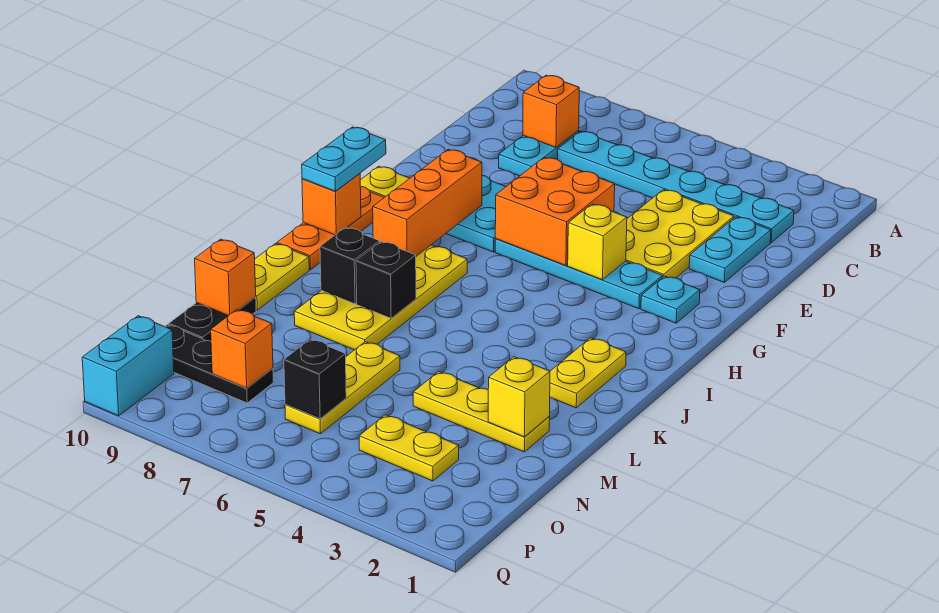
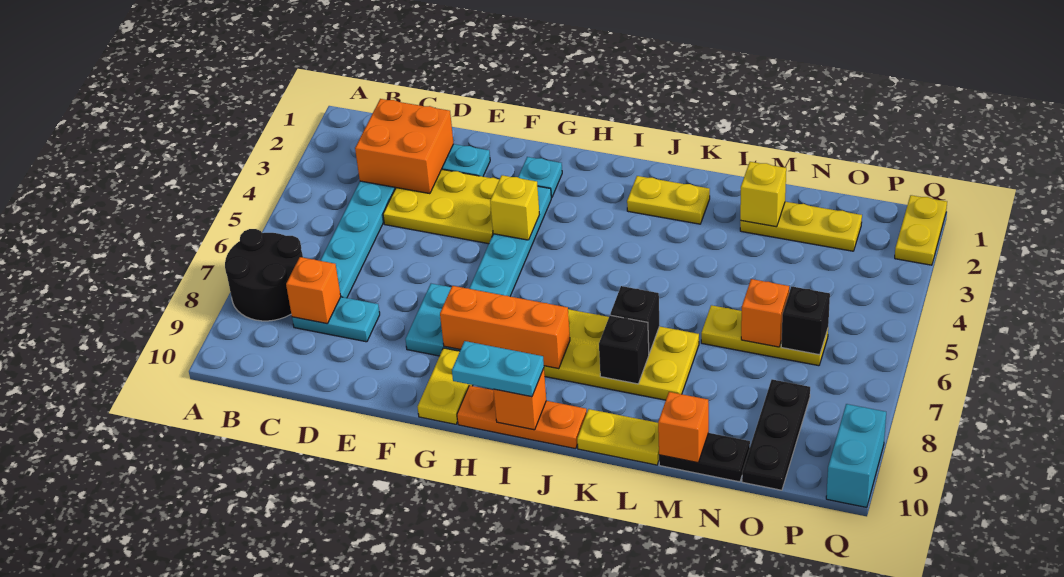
none -> black round brick A7:B8 level 1
orange brick F5:G6 level 2 -> orange brick C2:D3 level 2
yellow plate M2:M4 level 1 -> yellow plate M2:O2 level 1
yellow plate O3:O4 level 1 -> yellow plate Q1:Q2 level 1
orange brick O8 level 2 -> orange brick N6 level 2
cyan brick P10:Q10 level 1 -> cyan brick Q9:Q10 level 1

